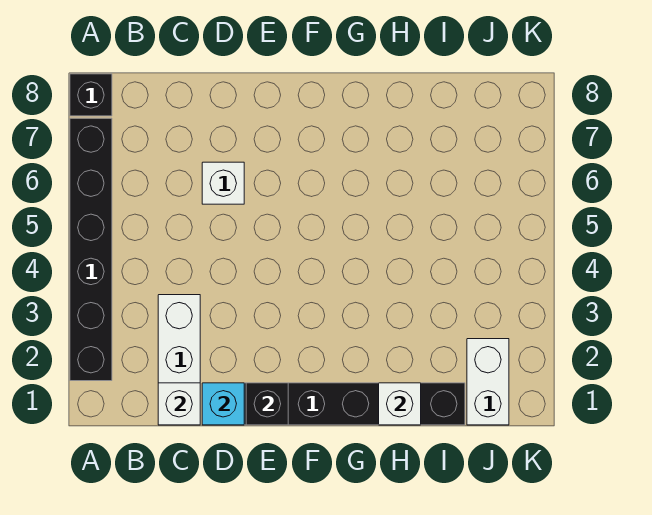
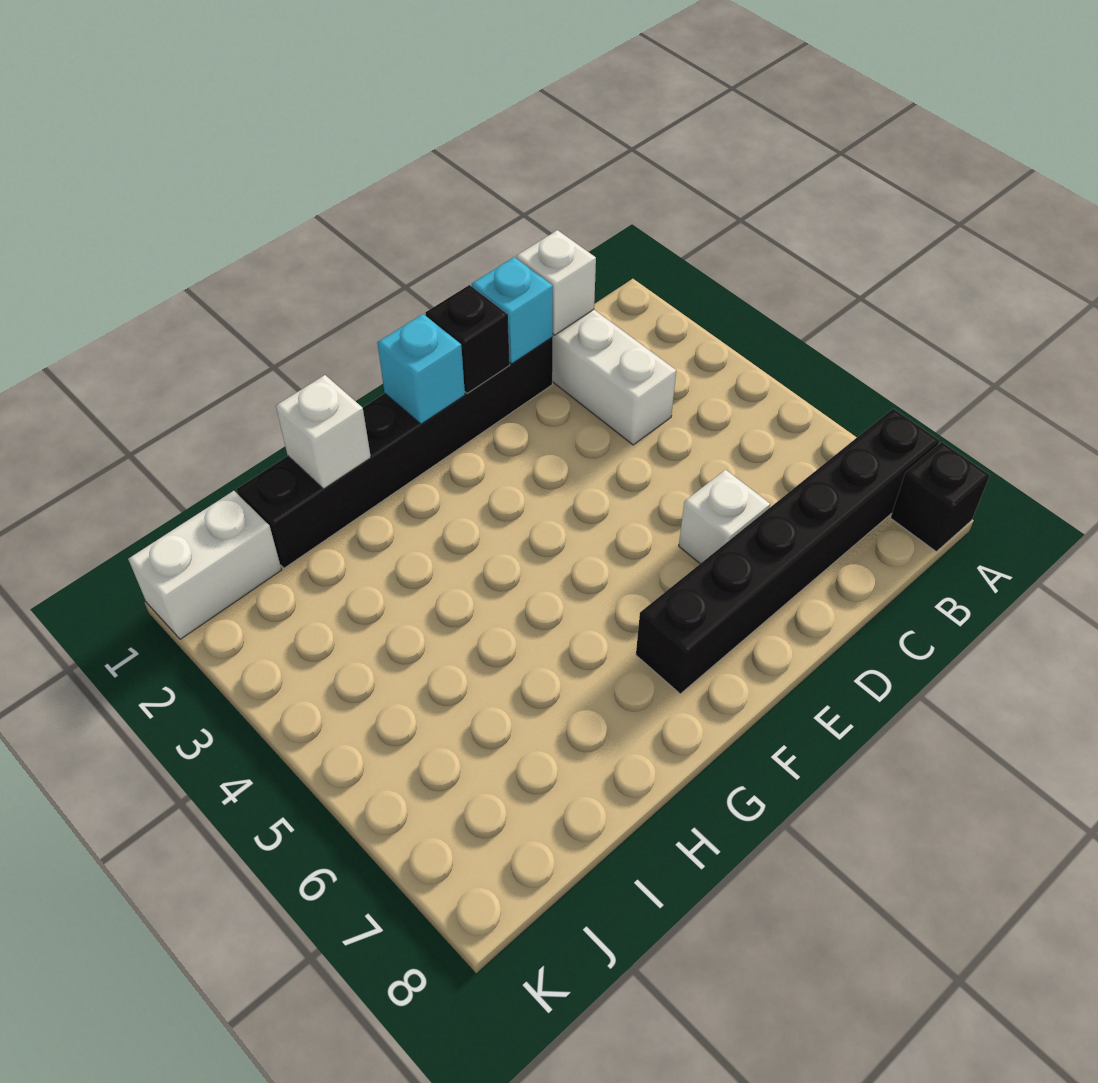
black brick A2:A7 level 1 -> black brick A7:F7 level 1
none -> cyan brick F1 level 2
white brick J1:J2 level 1 -> white brick J1:K1 level 1

